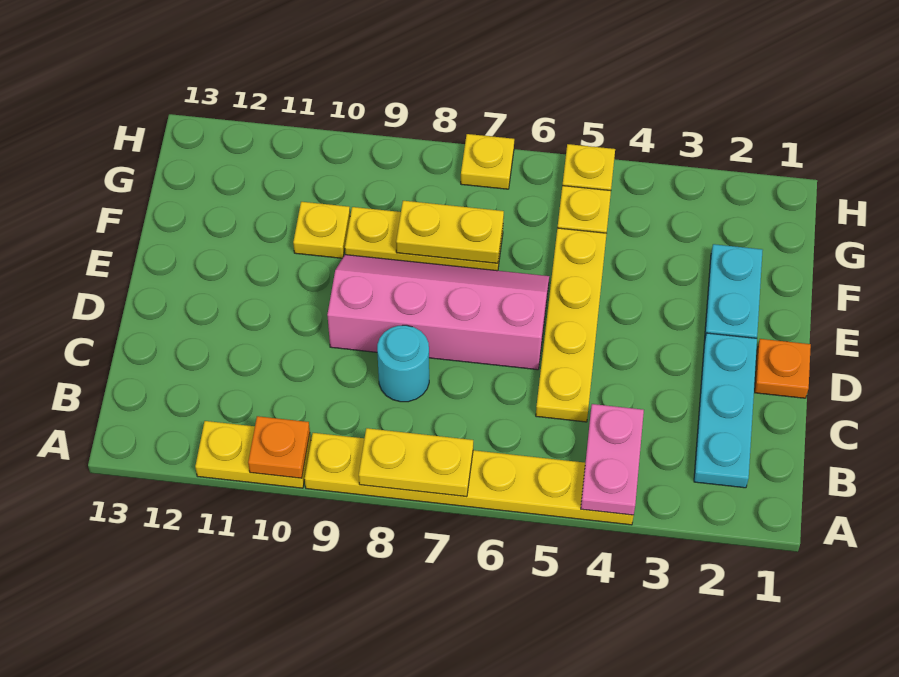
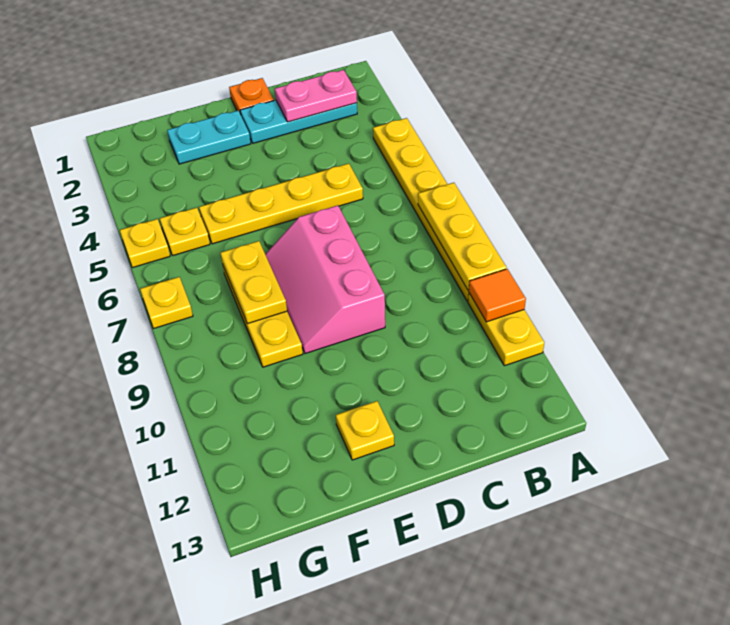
pink plate A4:B4 level 2 -> pink plate B2:C2 level 2
yellow plate A7:A8 level 2 -> yellow plate A7:A9 level 2
orange plate A10 level 2 -> orange tile A10 level 2
cyan round brick C8 level 1 -> none
pink slope D6:E9 level 1 top D -> pink slope D7:E9 level 1 top D
yellow plate F10 level 1 -> yellow plate E12 level 1

